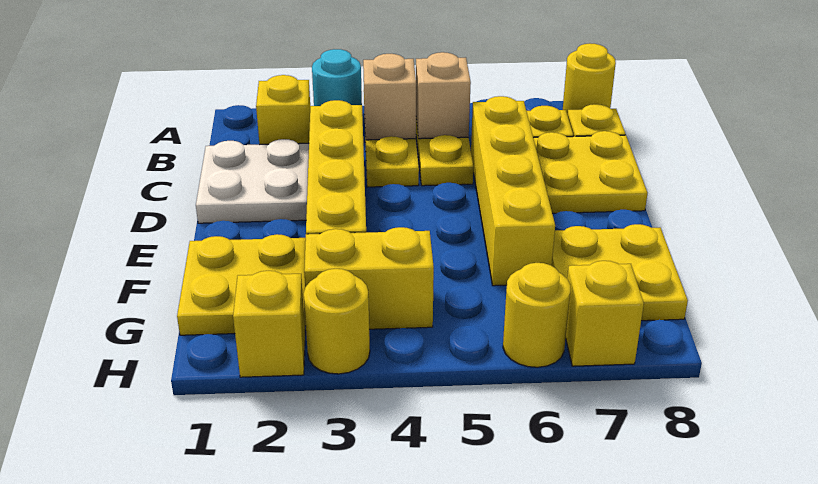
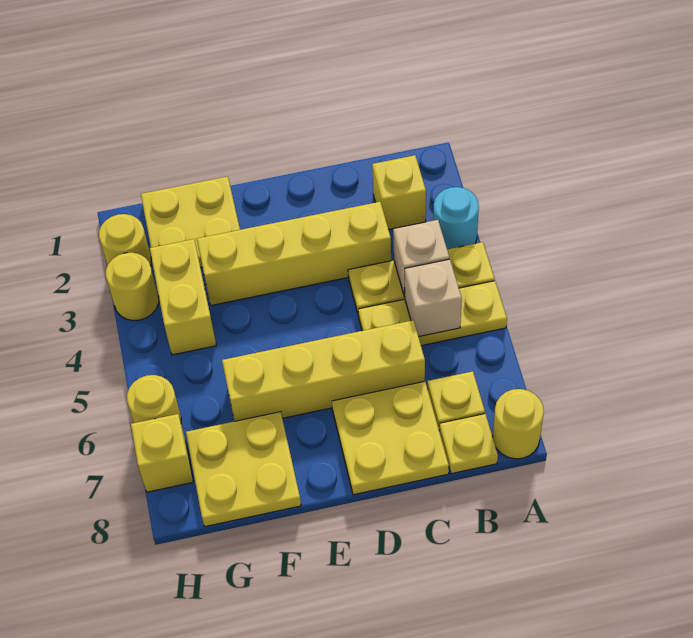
white plate C1:D2 level 1 -> none
yellow brick H2 level 1 -> yellow round brick H2 level 1

